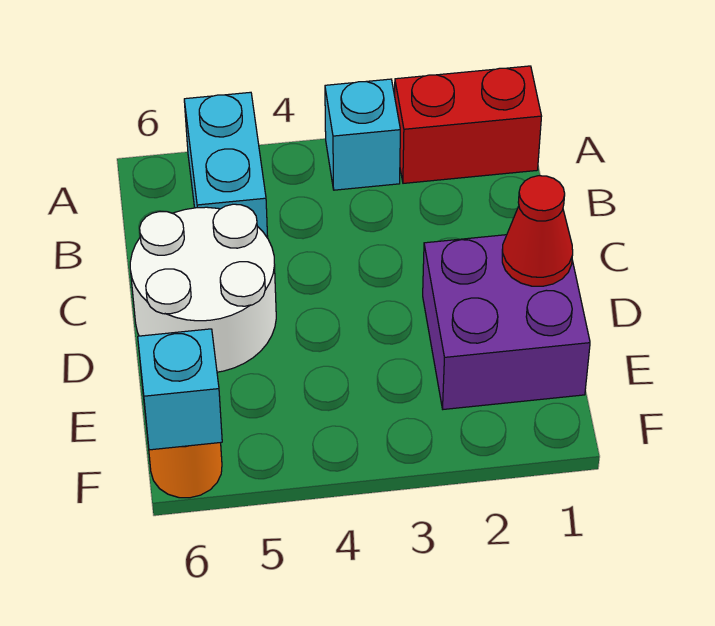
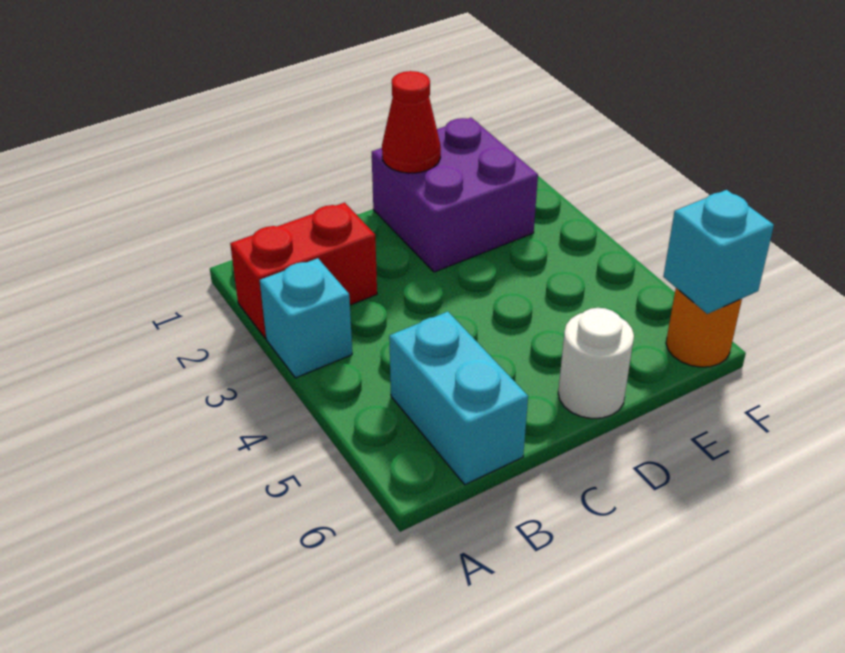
red brick A1:A2 level 1 -> red brick A2:B2 level 1
cyan brick A5:B5 level 1 -> cyan brick B5:B6 level 1
white round brick C5:D6 level 1 -> white round brick D6 level 1

